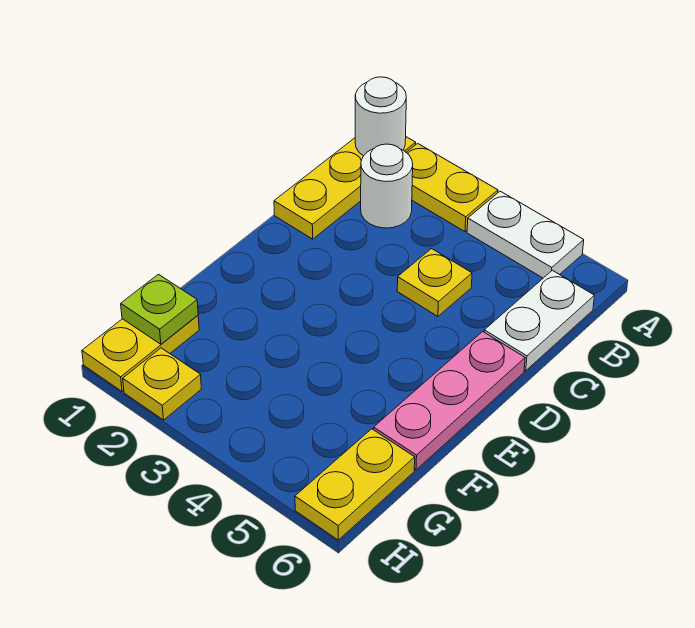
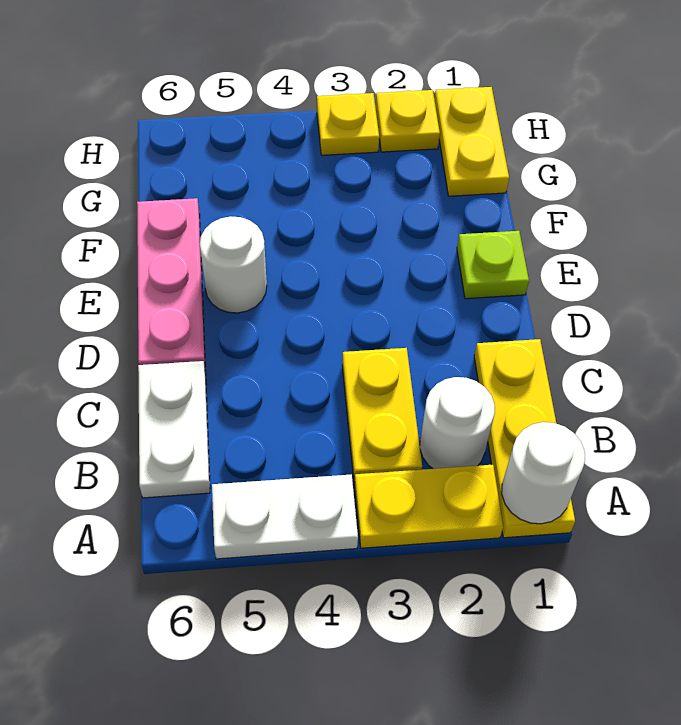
yellow plate C4 level 1 -> yellow plate H3 level 1
none -> white round brick E5 level 1
lime plate G1 level 2 -> lime plate E1 level 1
yellow plate G6:H6 level 1 -> yellow plate B3:C3 level 1

